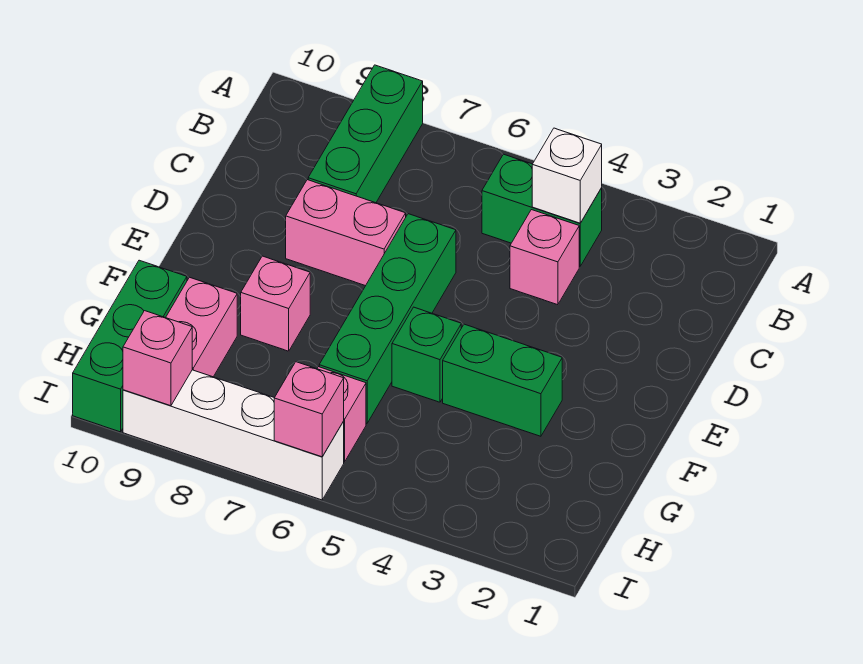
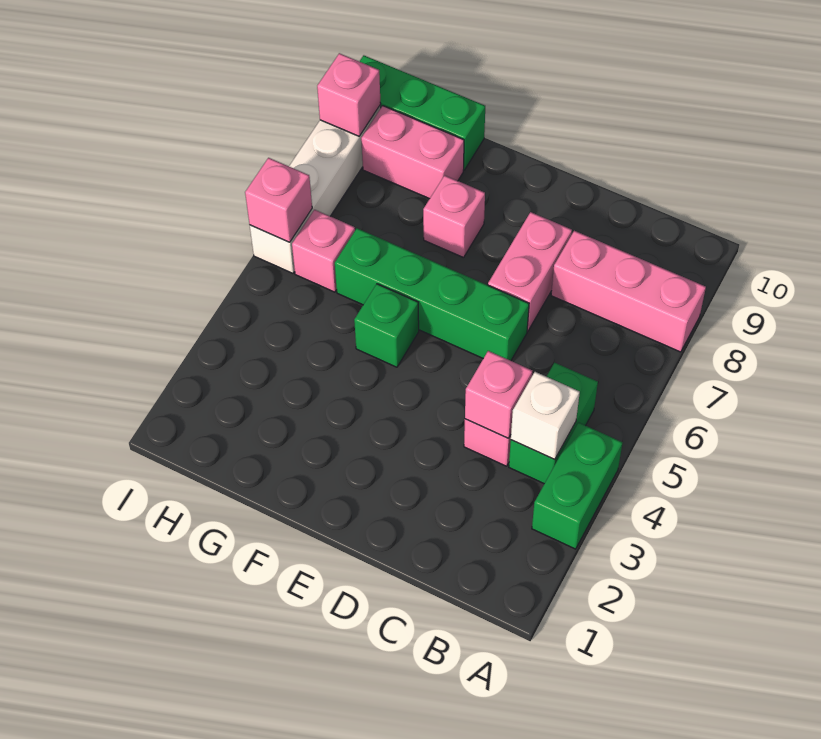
green brick A8:C8 level 1 -> pink brick A8:C8 level 1
none -> pink brick C4 level 2
green brick F3:F4 level 1 -> green brick A3:A4 level 1

